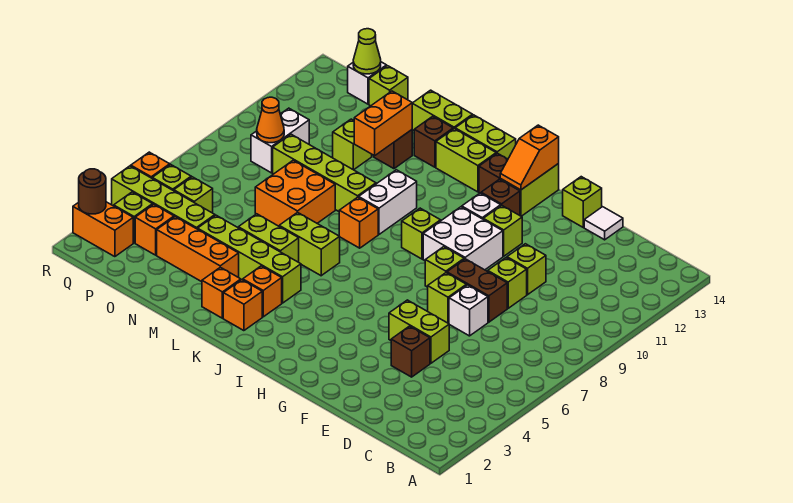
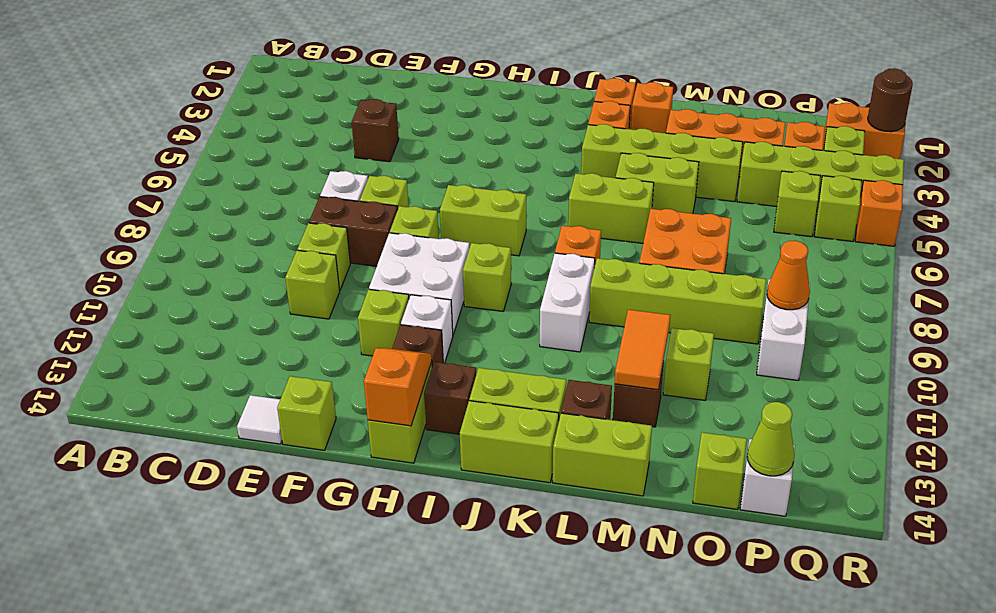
lime brick E5:F5 level 1 -> lime brick H7:I7 level 1
orange brick M11:M12 level 2 -> orange tile M11:M12 level 2

